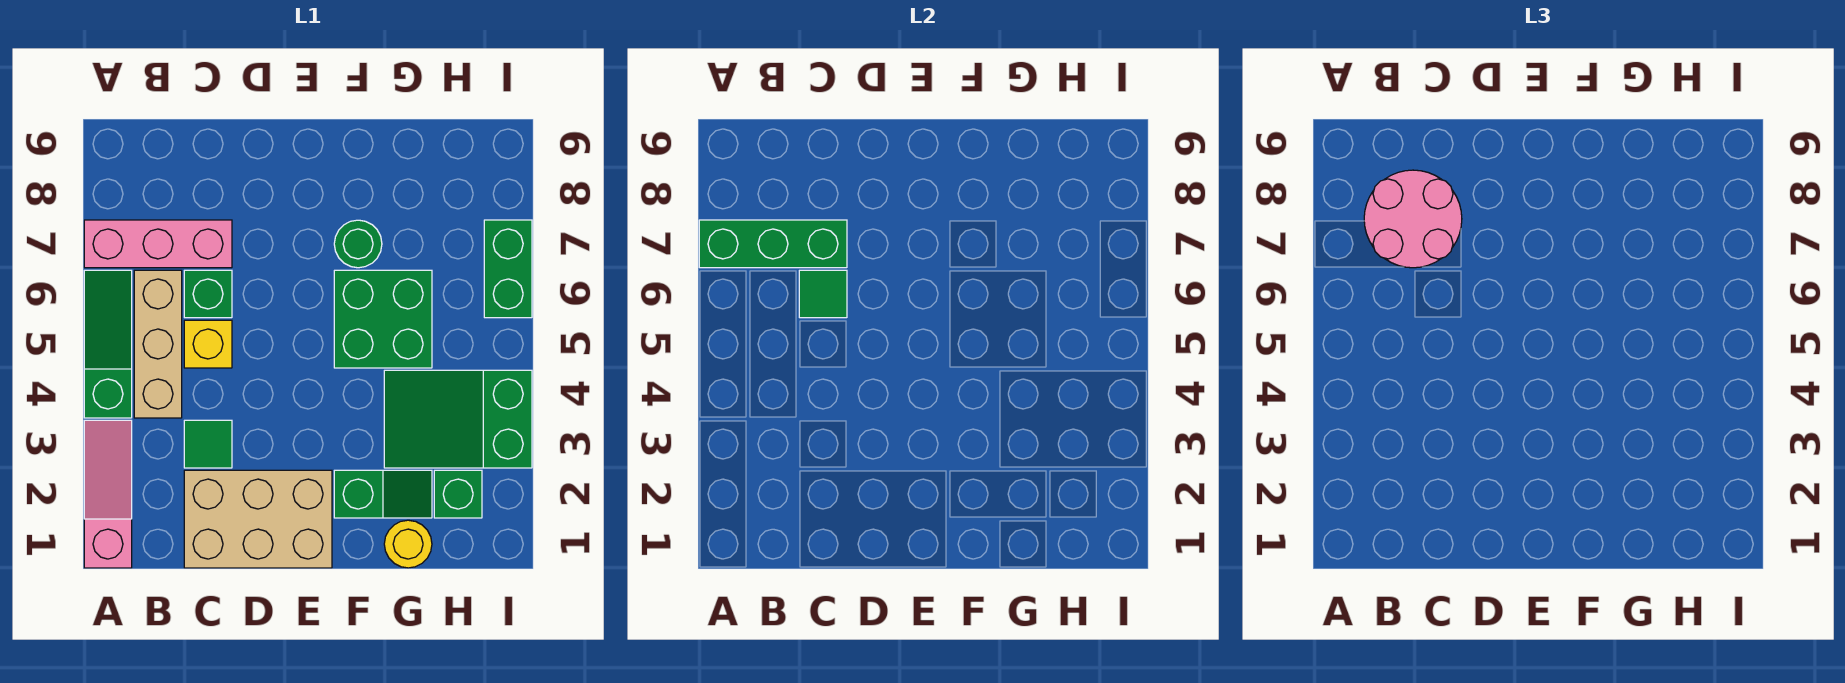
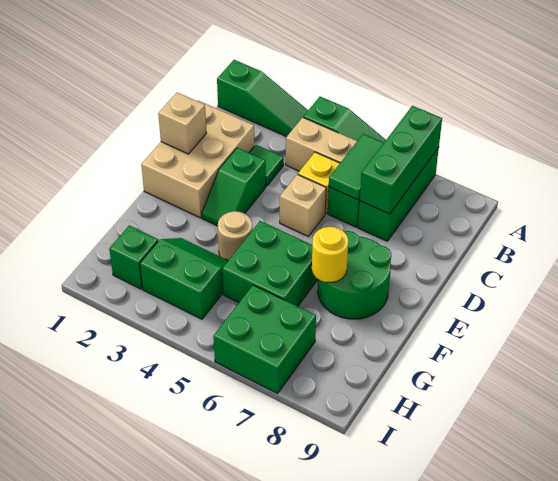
pink slope A1:A3 level 1 top 1 -> green slope A1:A3 level 1 top 1
pink brick A7:C7 level 1 -> green brick A7:C7 level 1
pink round brick B7:C8 level 3 -> none
green tile C6 level 2 -> green tile B6:C6 level 2
none -> tan brick D1 level 2
none -> tan brick D5 level 1
green slope F2:G2 level 1 top F -> green slope D3:E3 level 1 top D
none -> tan round brick F4 level 1
green round brick F7 level 1 -> green round brick E7:F8 level 1
yellow round brick G1 level 1 -> yellow round brick F7 level 2
green slope G3:I4 level 1 top I -> green slope G3:H4 level 1 top H
green brick I6:I7 level 1 -> green brick H6:I7 level 1

